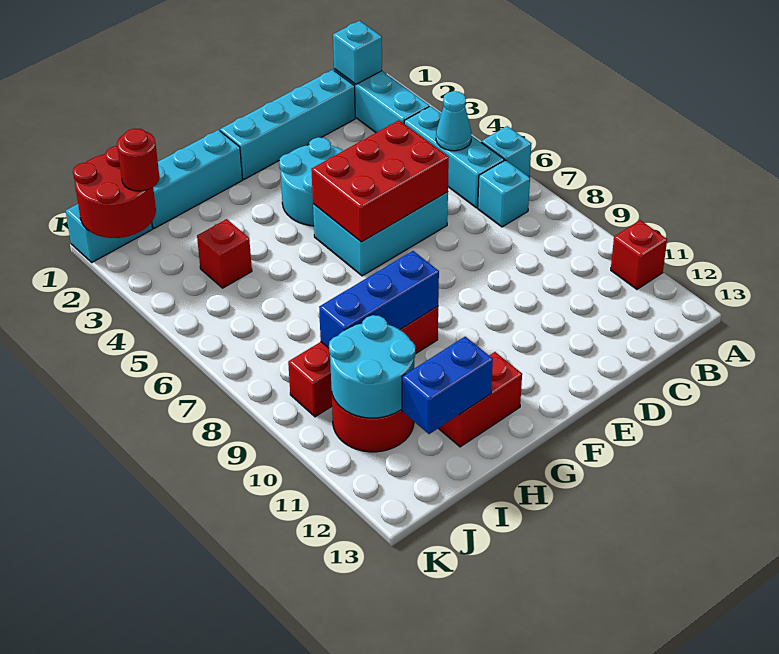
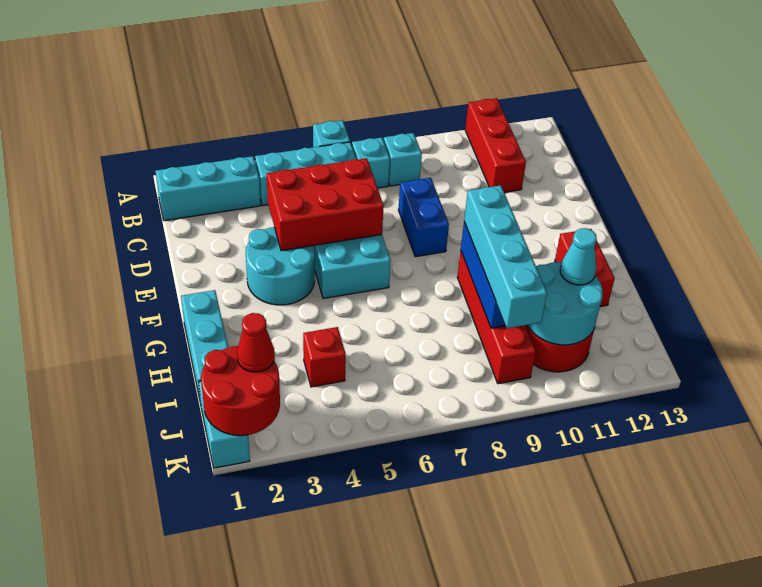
red brick A11 level 1 -> red brick A11:C11 level 1
cyan brick B1 level 2 -> cyan brick B8 level 1
cyan cone B5 level 2 -> cyan cone I11 level 3
cyan brick C1:F1 level 1 -> cyan brick G9:J9 level 3
red brick D5:F6 level 2 -> red brick D4:E6 level 2
blue brick H12:I12 level 2 -> blue brick D8:E8 level 1
red round brick J2 level 3 -> red cone J2 level 3

